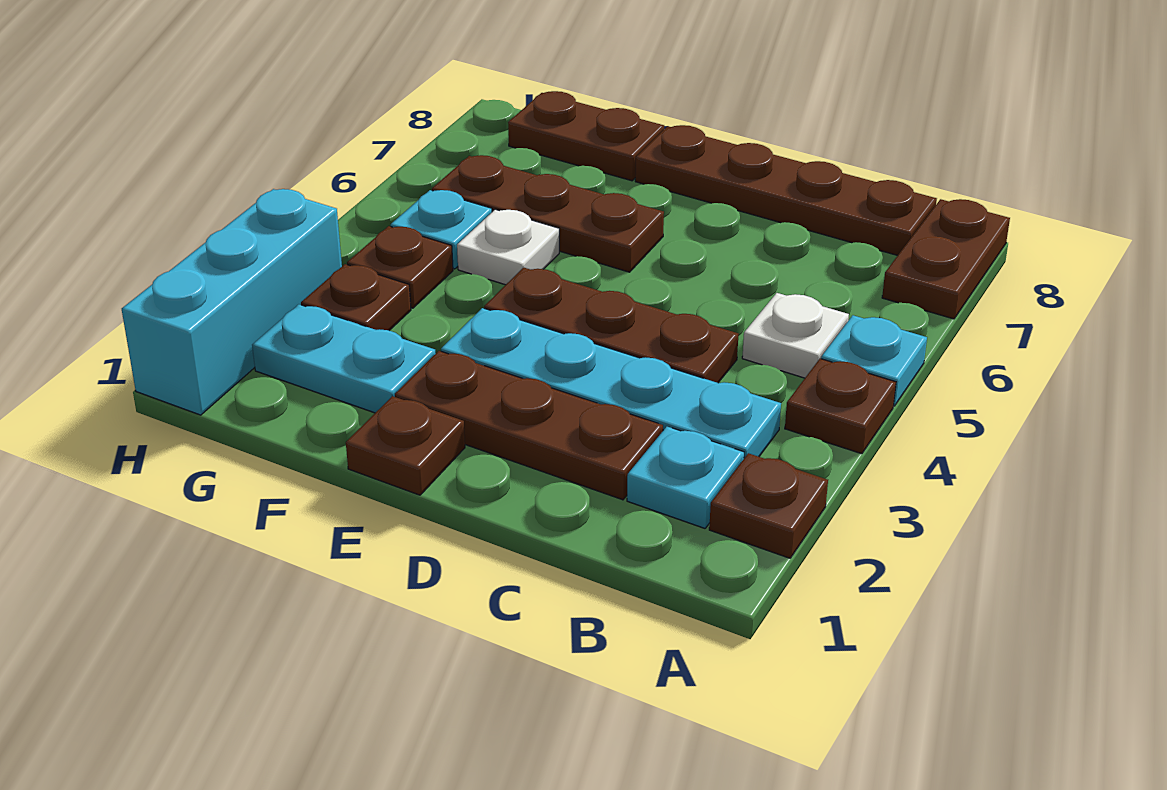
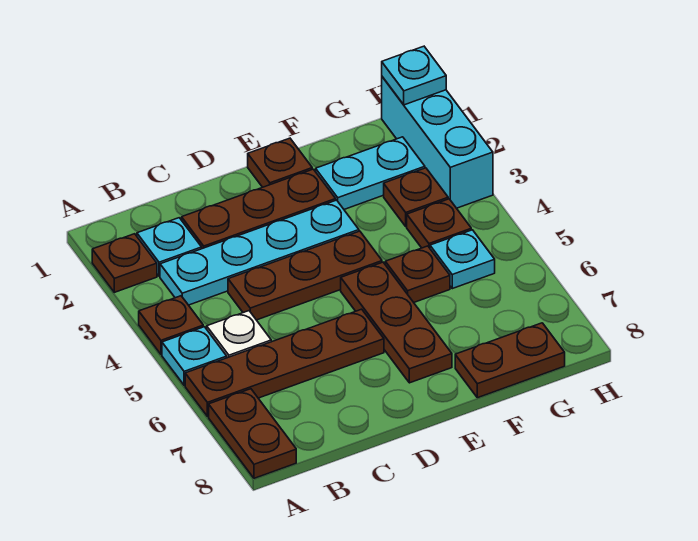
brown plate B8:E8 level 1 -> brown plate A6:D6 level 1
brown plate E6:G6 level 1 -> brown plate E5:E7 level 1
white plate F5 level 1 -> brown plate F5 level 1
none -> cyan plate H1 level 2

